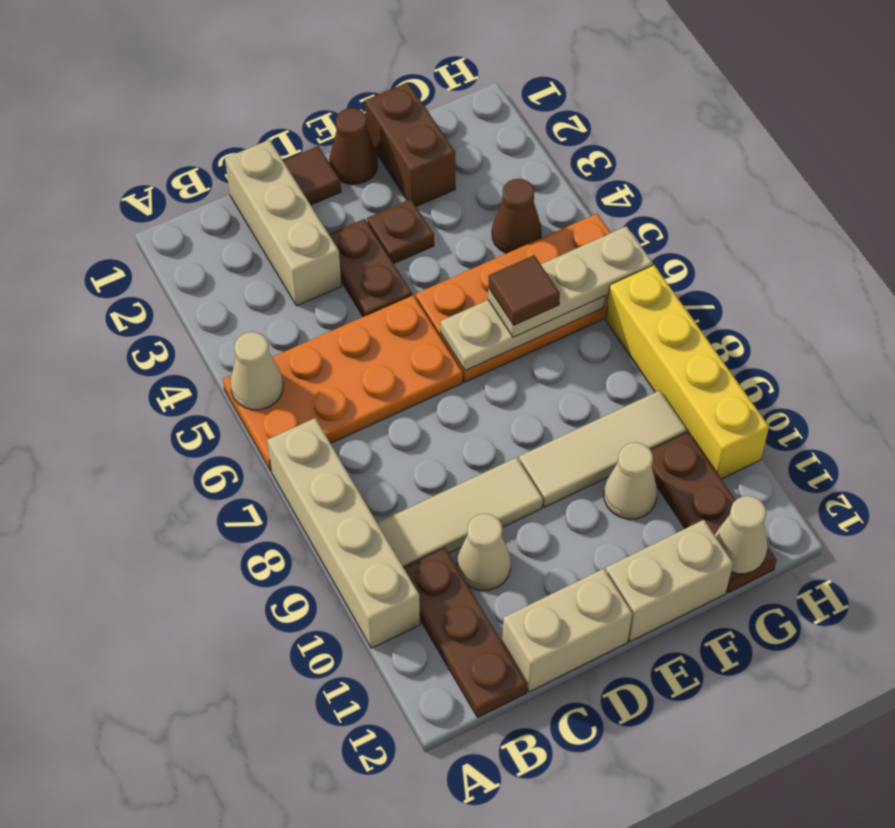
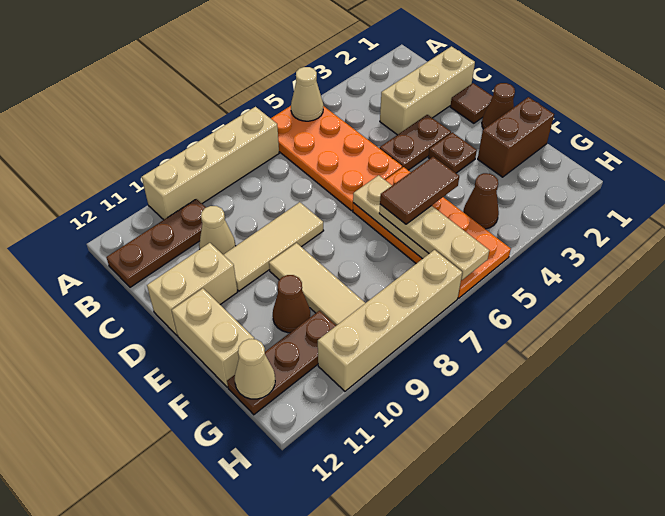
tan tile B9:D9 level 1 -> tan tile D8:D10 level 1
tan brick C12:D12 level 1 -> tan brick D11:D12 level 1
brown tile F6 level 4 -> brown tile F5:F6 level 4
tan cone F10 level 1 -> brown cone F10 level 1
yellow brick H7:H10 level 1 -> tan brick H7:H10 level 1

